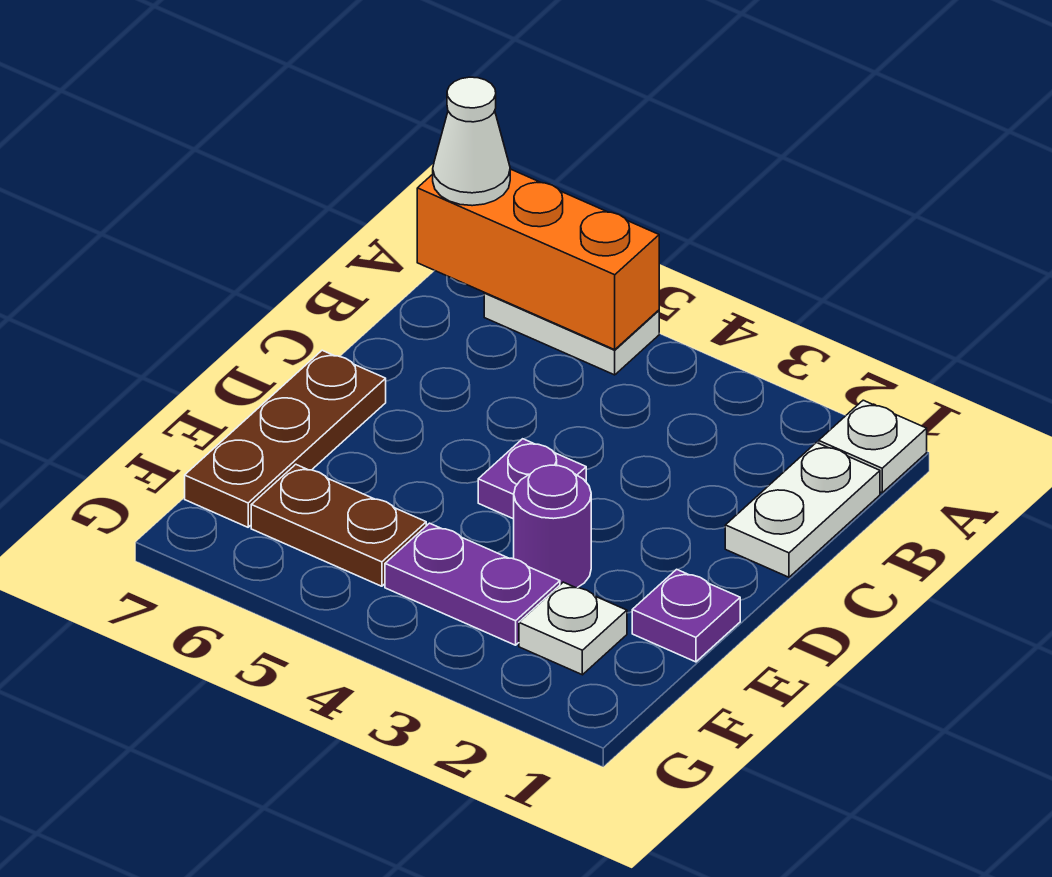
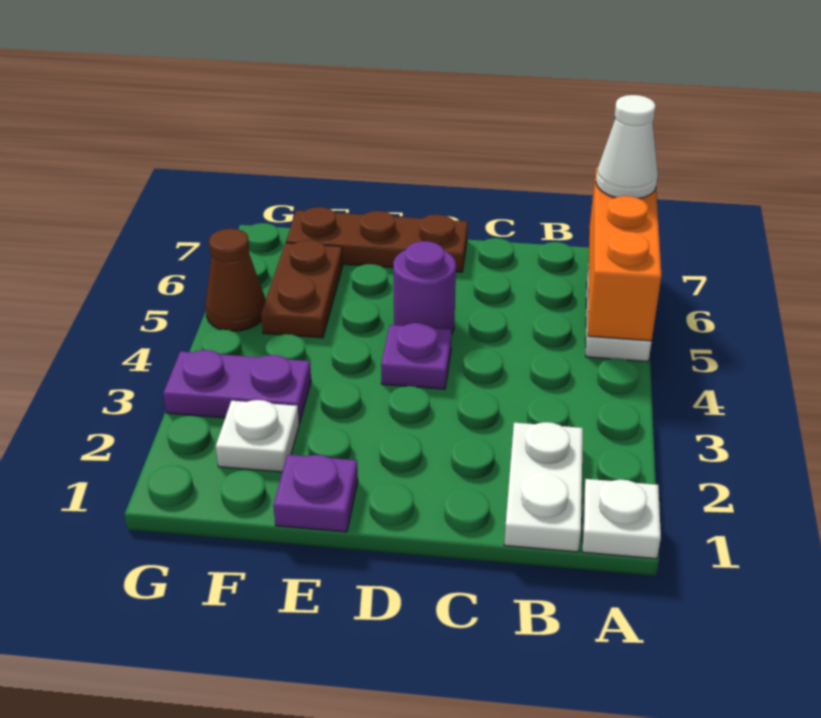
white plate B1:C1 level 1 -> white plate B1:B2 level 1
purple round brick E3 level 1 -> purple round brick D5 level 1
purple plate F3:F4 level 1 -> purple plate F3:G3 level 1
none -> brown cone G5 level 1

